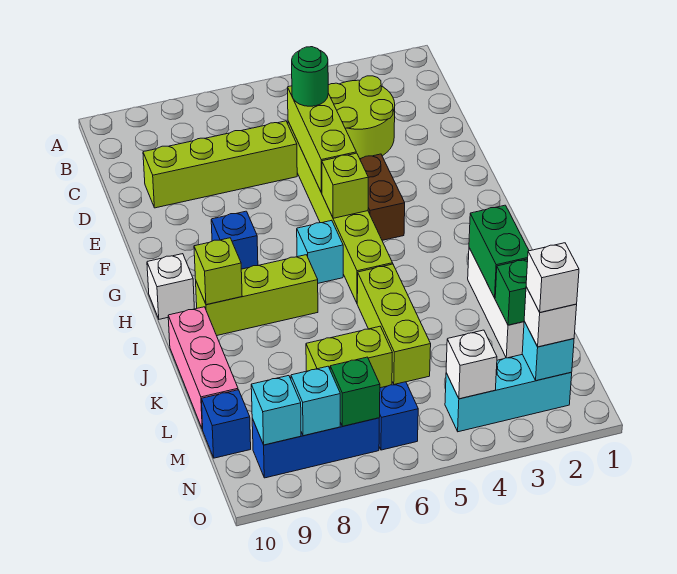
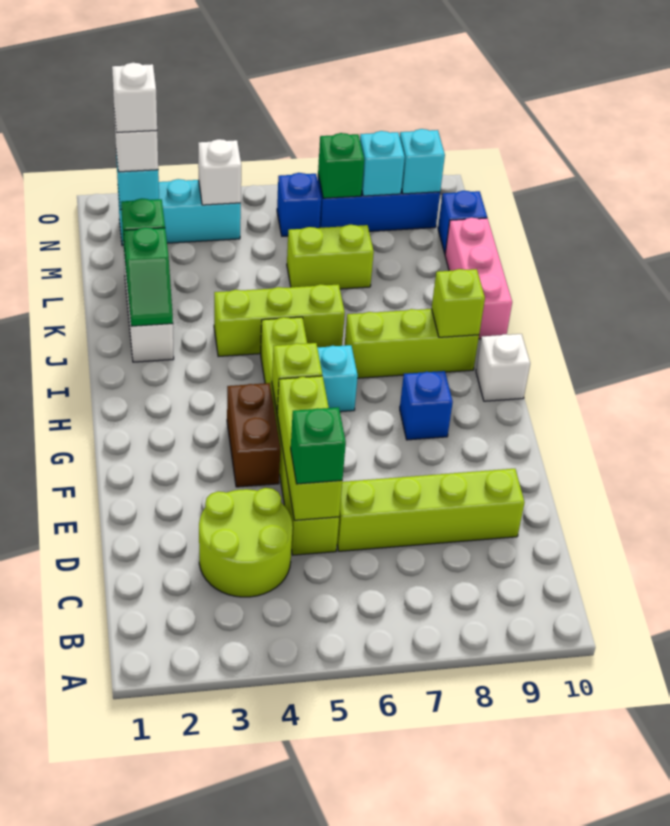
green round brick D5 level 3 -> green brick D5 level 3
green brick J2:K2 level 2 -> green slope J2:K2 level 2 top K
lime brick J5:L5 level 1 -> lime brick J4:J6 level 1

